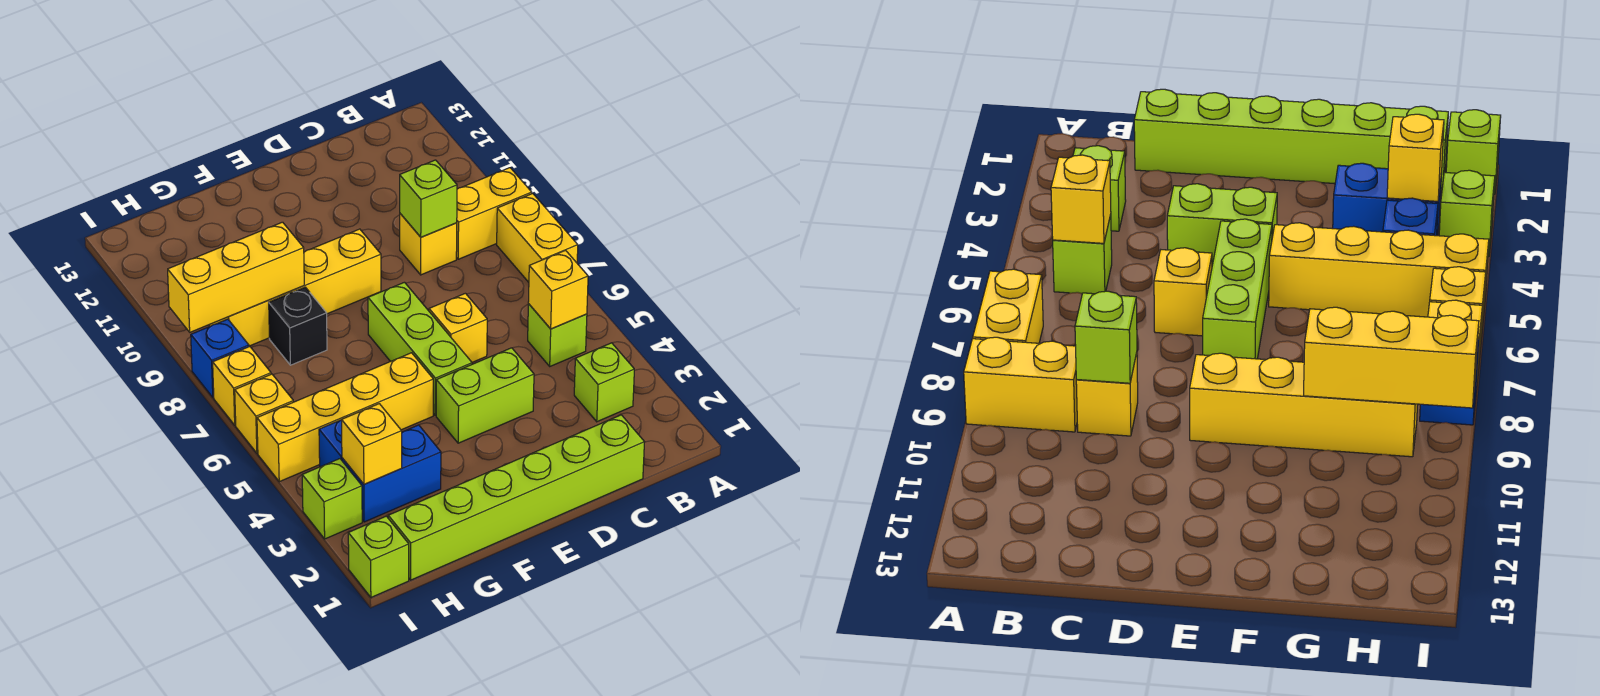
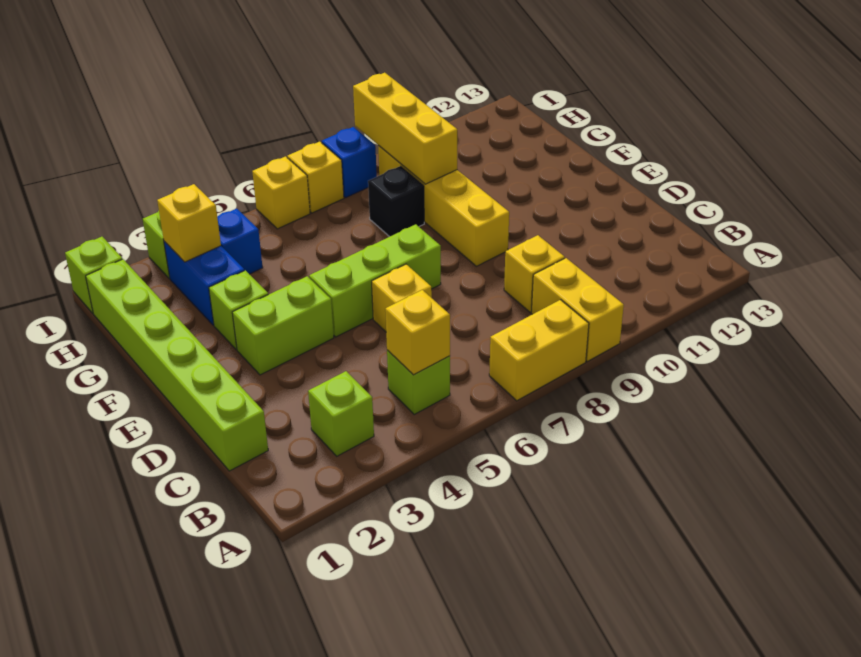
lime brick C9 level 2 -> lime brick F3 level 1
lime brick D4:E4 level 1 -> lime brick E3:E4 level 1
yellow brick F5:I5 level 1 -> none

